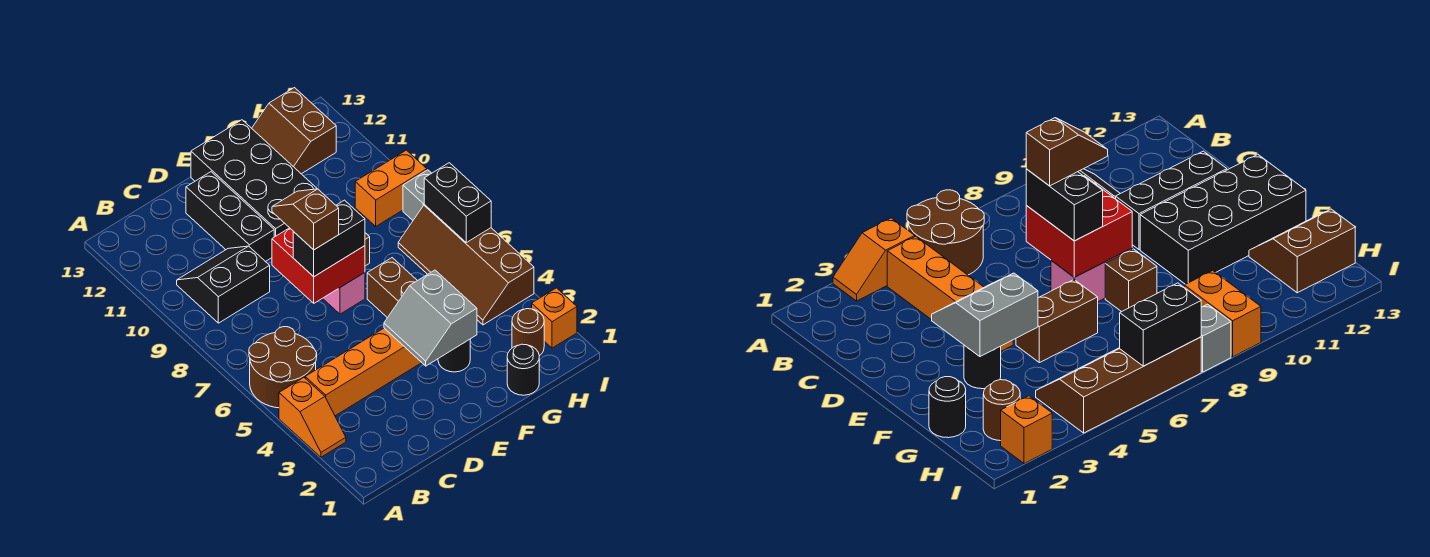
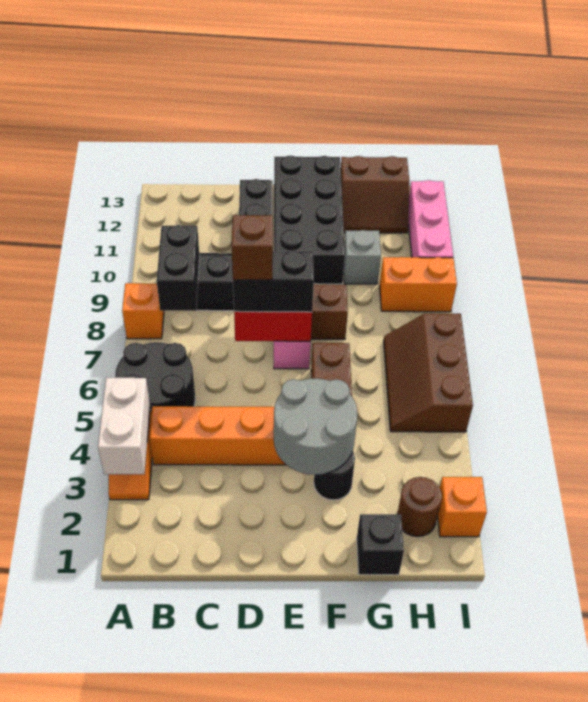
none -> white brick A3:A4 level 2
brown round brick A5:B6 level 1 -> black round brick A5:B6 level 1
none -> orange brick A8 level 1
grey slope E3:F4 level 2 top F -> grey round brick E3:F4 level 2
black round brick G1 level 1 -> black brick G1 level 1
brown slope G12:H13 level 1 top H -> brown slope G12:H13 level 1 top 13
brown slope H4:I7 level 1 top I -> brown slope H5:I7 level 1 top I
black brick I6:I7 level 2 -> black brick B8:B9 level 2
grey brick I8 level 1 -> grey brick G10 level 1
none -> pink brick I10:I12 level 1

